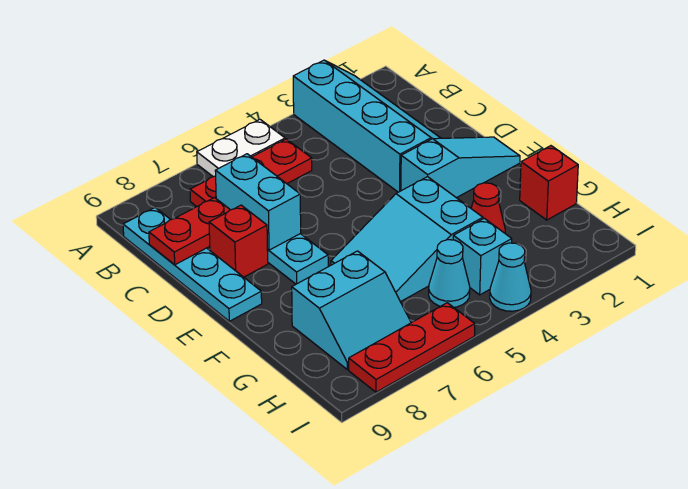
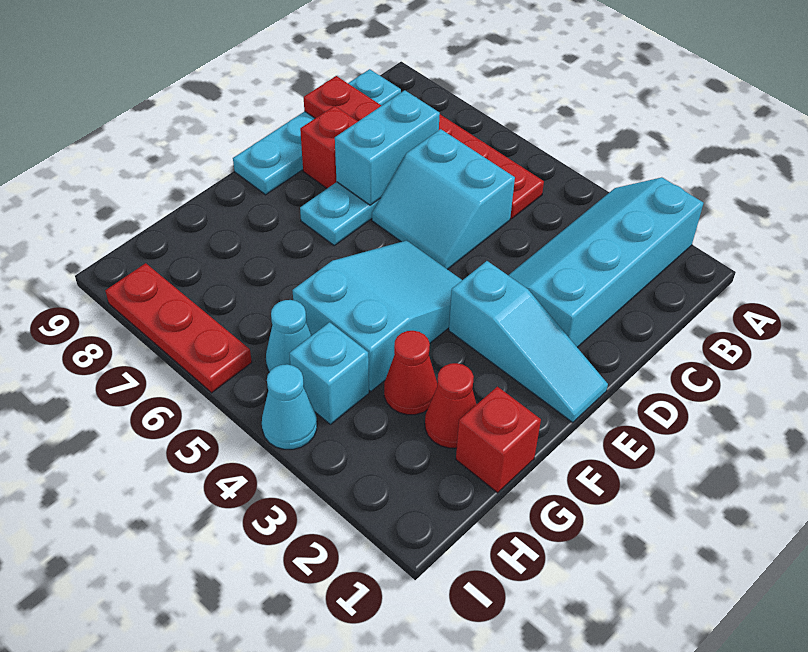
cyan slope A2:D3 level 1 top 3 -> cyan slope A2:D3 level 1 top 2
white plate A5:A6 level 1 -> none
cyan slope F4:G6 level 1 top 4 -> cyan slope E4:G5 level 1 top G
none -> red cone G2 level 1
cyan slope G7:H8 level 1 top G -> cyan slope C5:D6 level 1 top C

